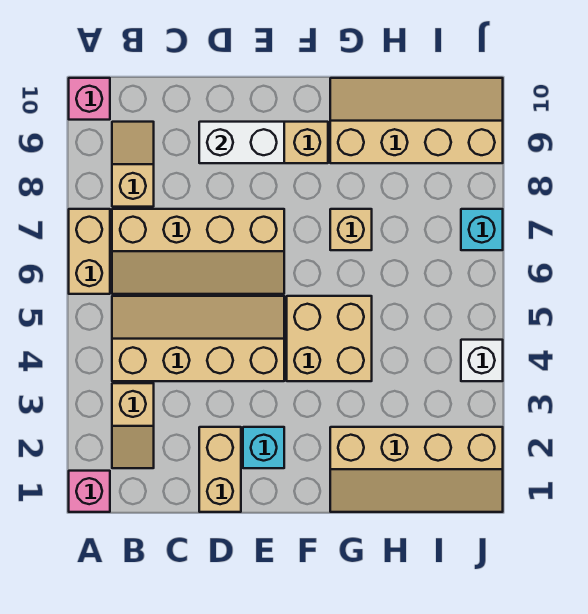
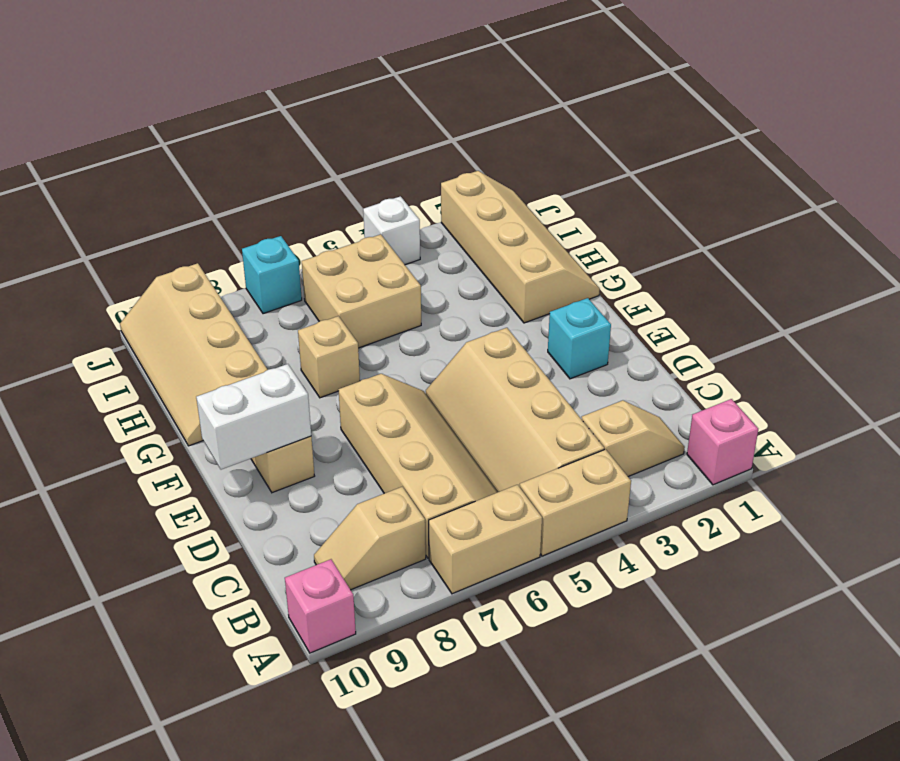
tan brick D1:D2 level 1 -> tan brick A4:A5 level 1
white brick D9:E9 level 2 -> white brick E9:E10 level 2
tan brick F4:G5 level 1 -> tan brick H5:I6 level 1

